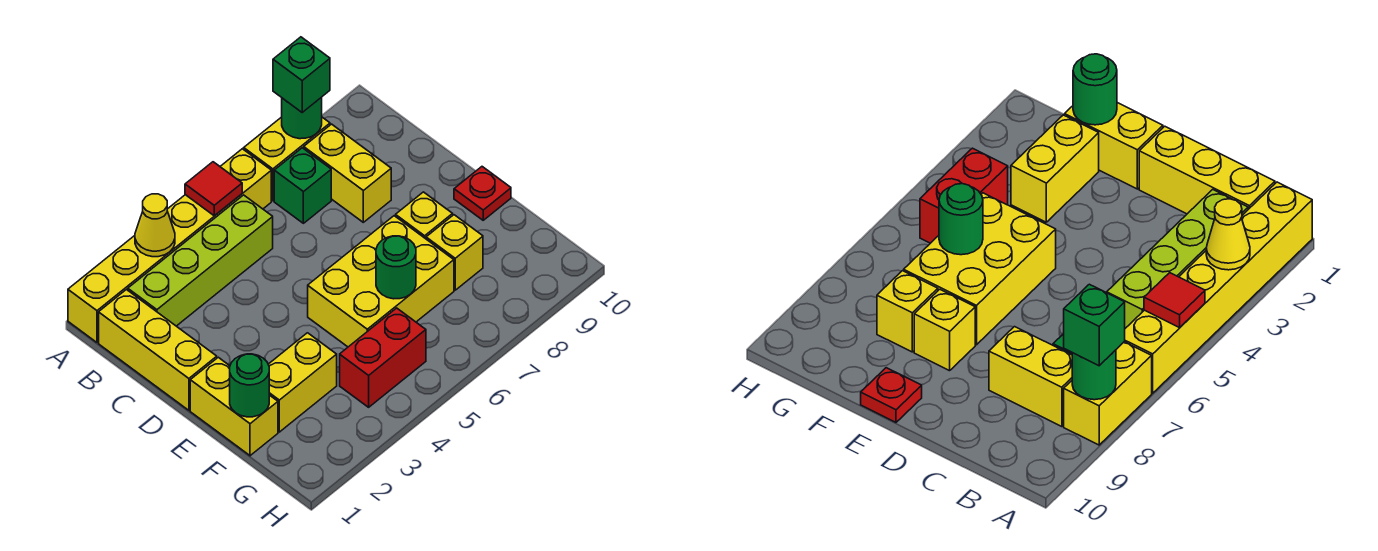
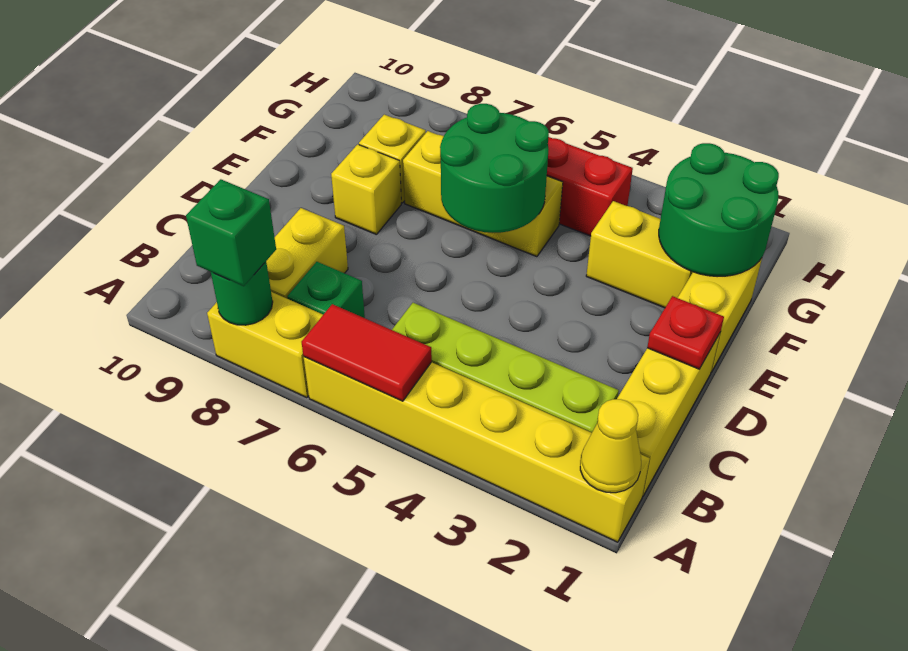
yellow cone A3 level 2 -> yellow cone A1 level 2
red tile A5 level 2 -> red tile A5:A6 level 2
yellow brick E5:F7 level 1 -> yellow brick F5:F7 level 1
red plate E10 level 1 -> red plate D1 level 2
green round brick F1 level 2 -> green round brick F1:G2 level 2
green round brick F6 level 2 -> green round brick E5:F6 level 2

